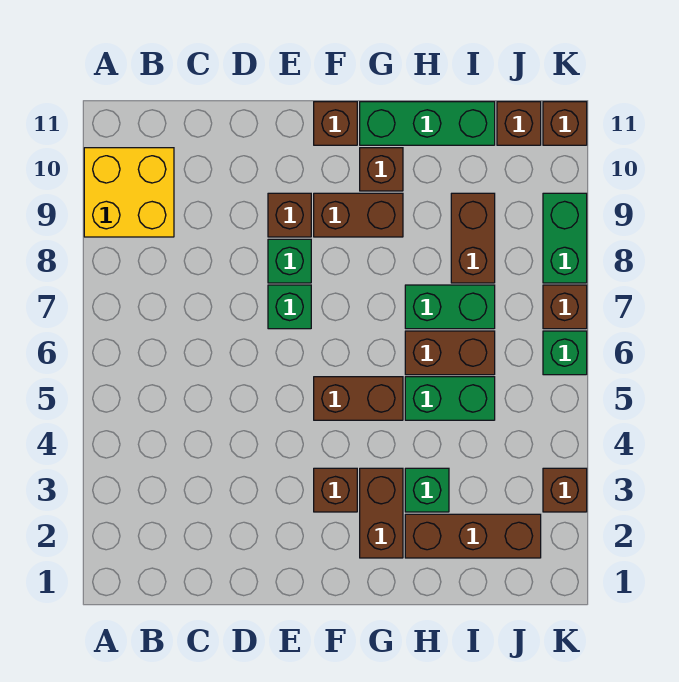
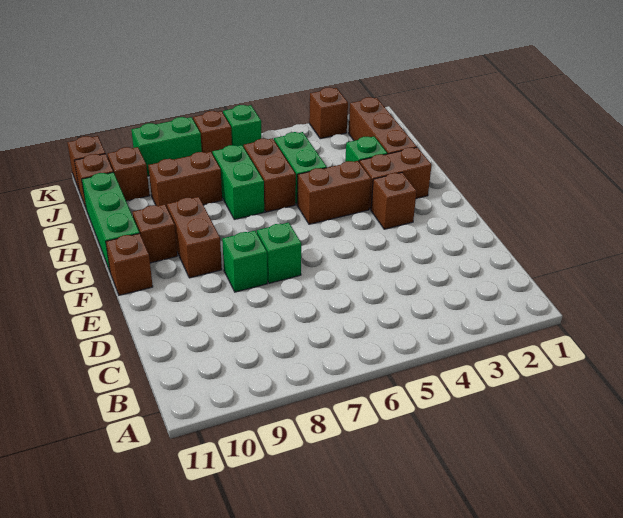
yellow brick A9:B10 level 1 -> none
brown brick E9 level 1 -> brown brick J10 level 1
brown brick F5:G5 level 1 -> brown brick G4:G5 level 1

